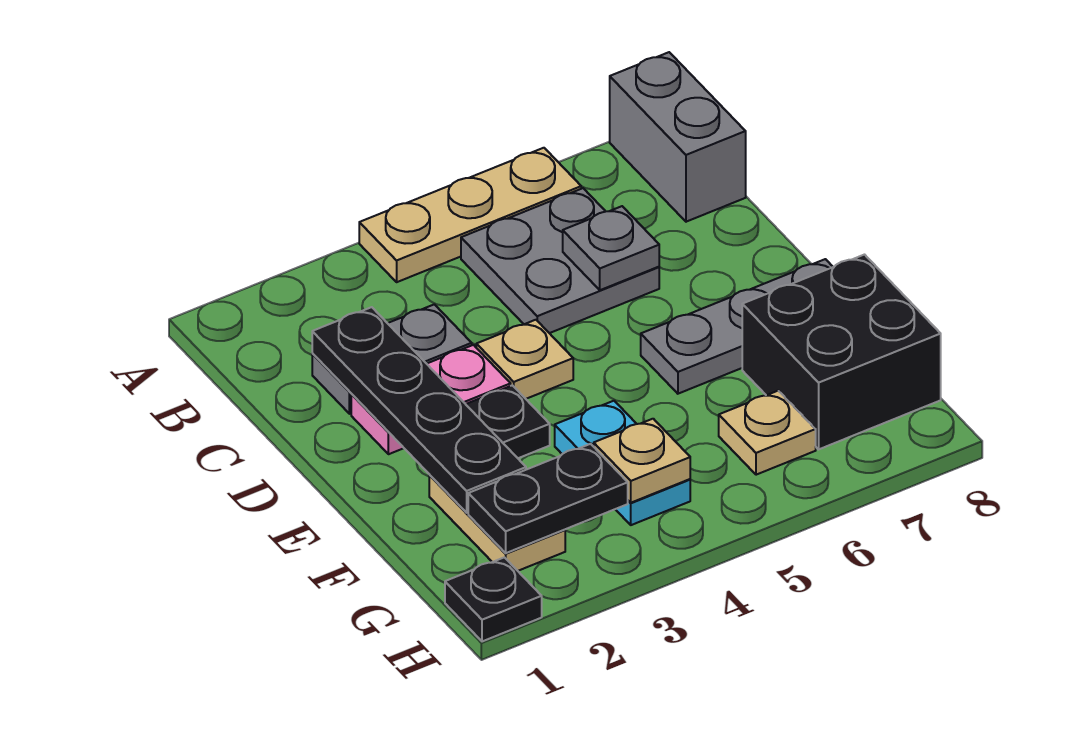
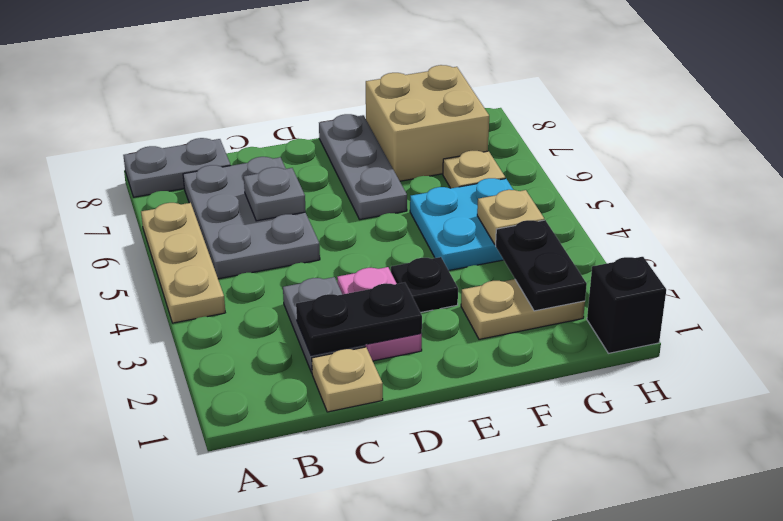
grey brick A8:B8 level 1 -> grey plate A8:B8 level 1
grey plate B5:C6 level 1 -> grey plate B5:C7 level 1
black plate C2:F2 level 2 -> black plate C2:D2 level 2
tan plate D4 level 1 -> tan plate C1 level 1
cyan plate F4:G4 level 1 -> cyan plate F4:G5 level 1
black brick F7:G8 level 1 -> tan brick F7:G8 level 1
black plate H1 level 1 -> black brick H1 level 1

